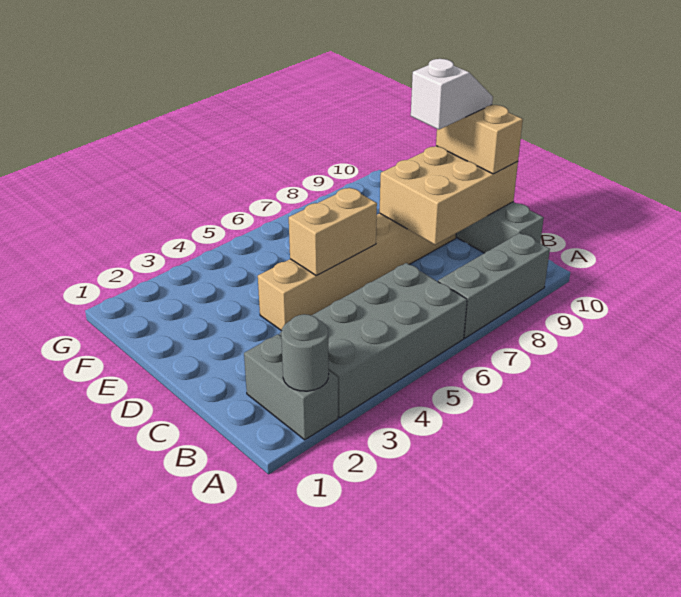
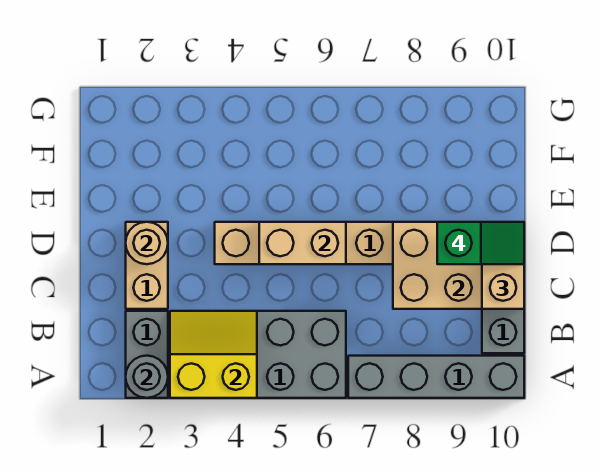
none -> yellow slope A3:B4 level 2 top A
grey brick A7:A9 level 1 -> grey brick A7:A10 level 1
none -> tan brick C2:D2 level 1
none -> tan round brick D2 level 2
white slope D9:D10 level 4 top 9 -> green slope D9:D10 level 4 top 9

